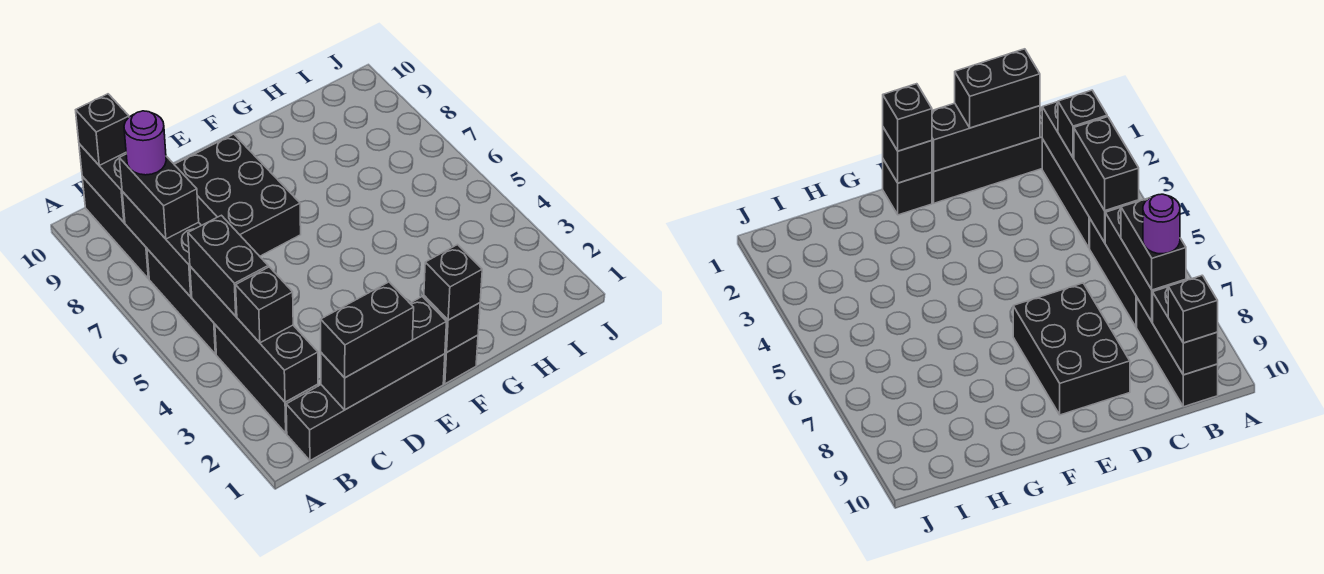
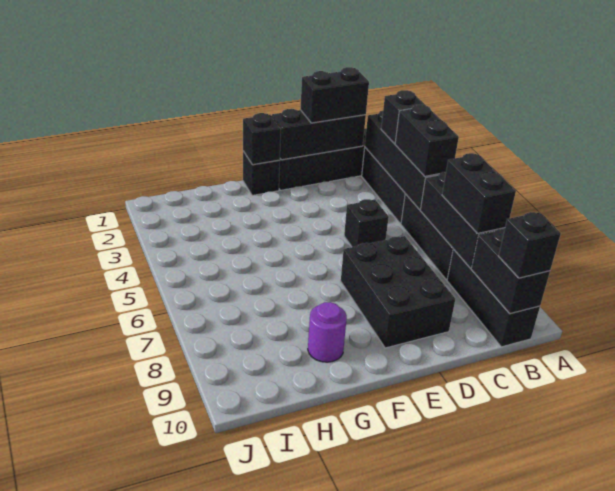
purple round brick B8 level 4 -> purple round brick G9 level 1
black brick F1 level 3 -> black brick D5 level 1

